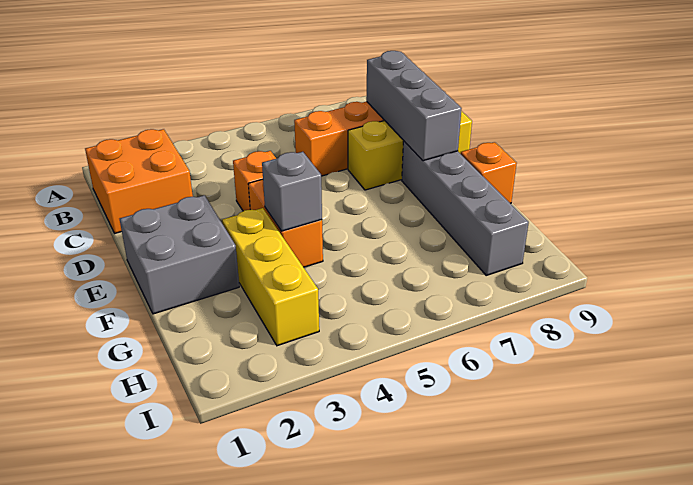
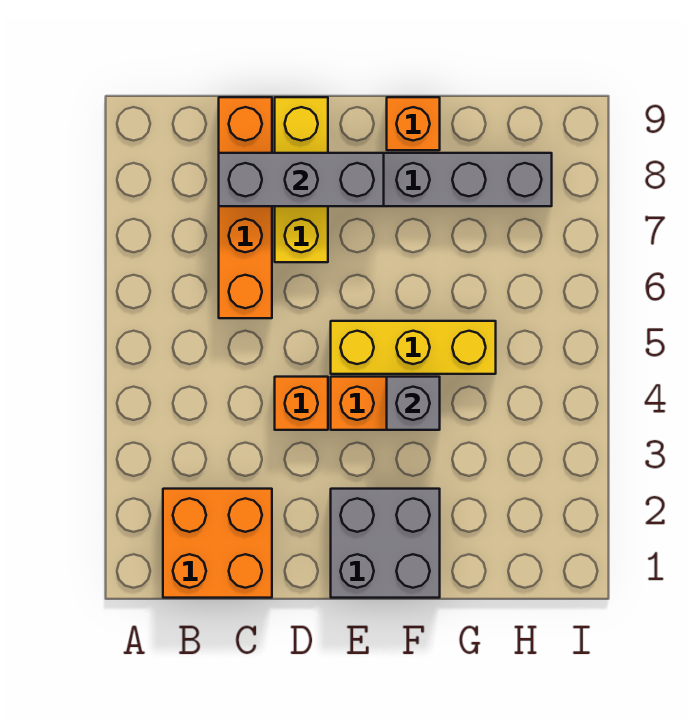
yellow brick F3:H3 level 1 -> yellow brick E5:G5 level 1

